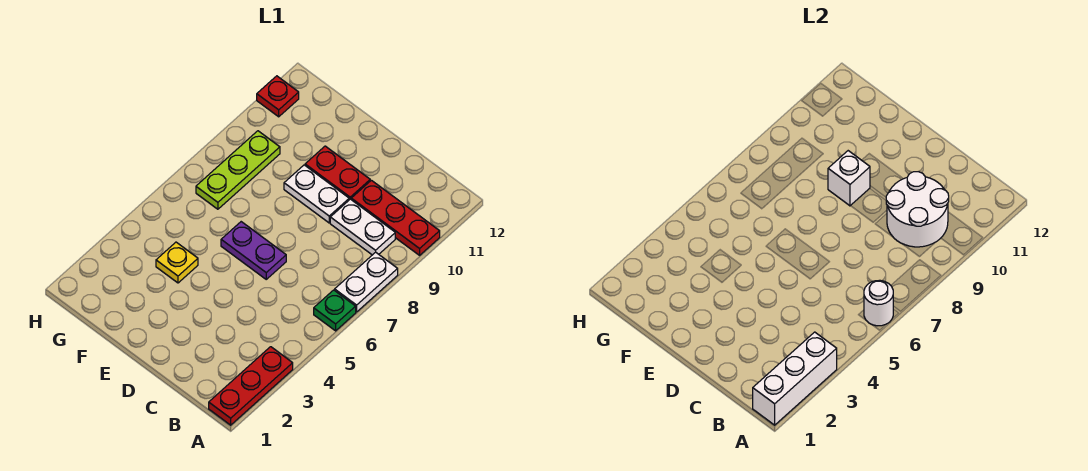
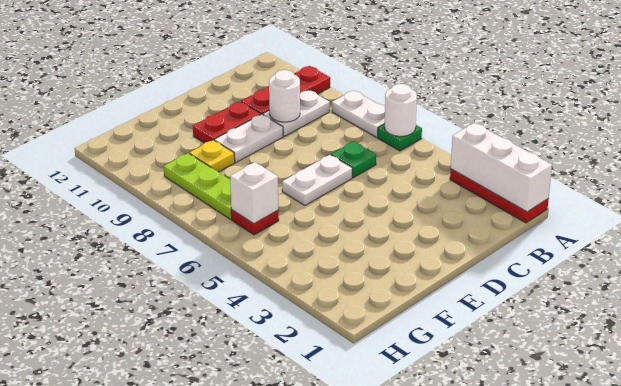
white round brick B9:C10 level 2 -> white round brick C9 level 2
none -> green plate C6 level 1
purple plate D6:E6 level 1 -> white plate D6:E6 level 1
white brick E9 level 2 -> white brick G6 level 2
yellow plate F4 level 1 -> yellow plate F9 level 1
red plate H11 level 1 -> red plate G6 level 1

